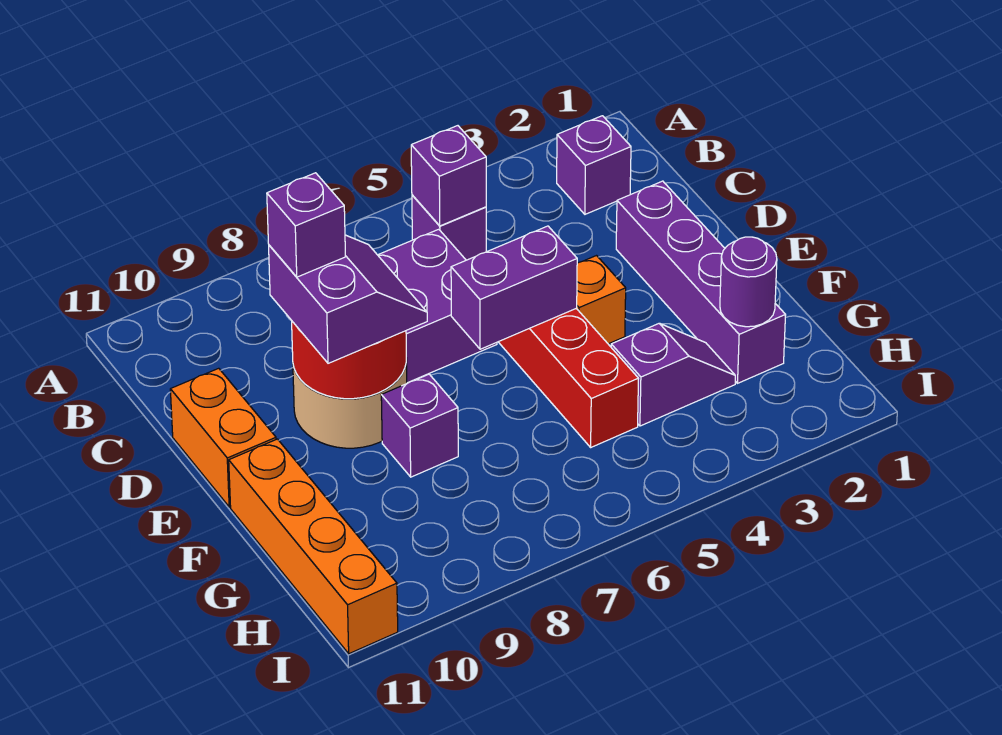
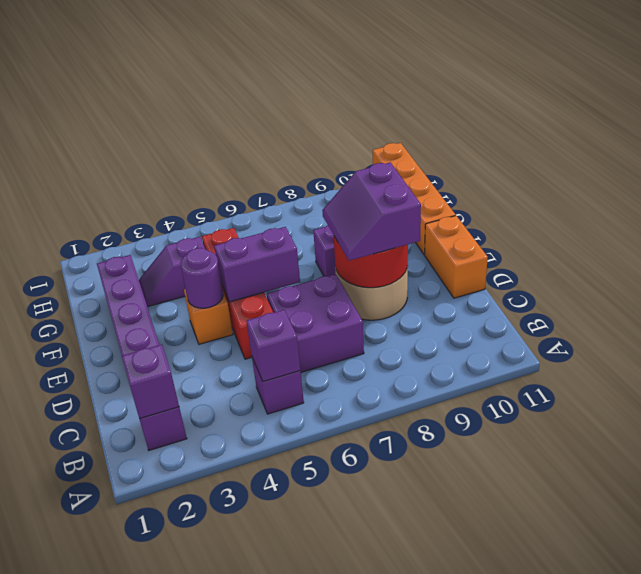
purple brick D9 level 4 -> purple brick B2 level 2
purple round brick G2 level 2 -> purple round brick E4 level 2

